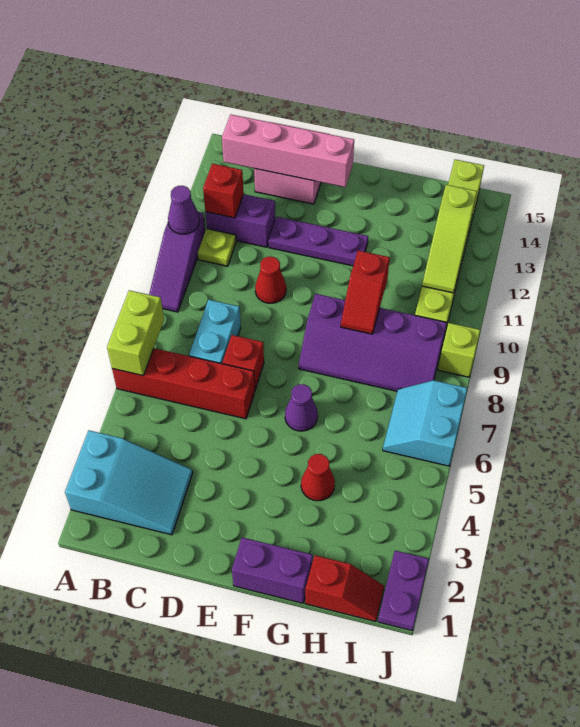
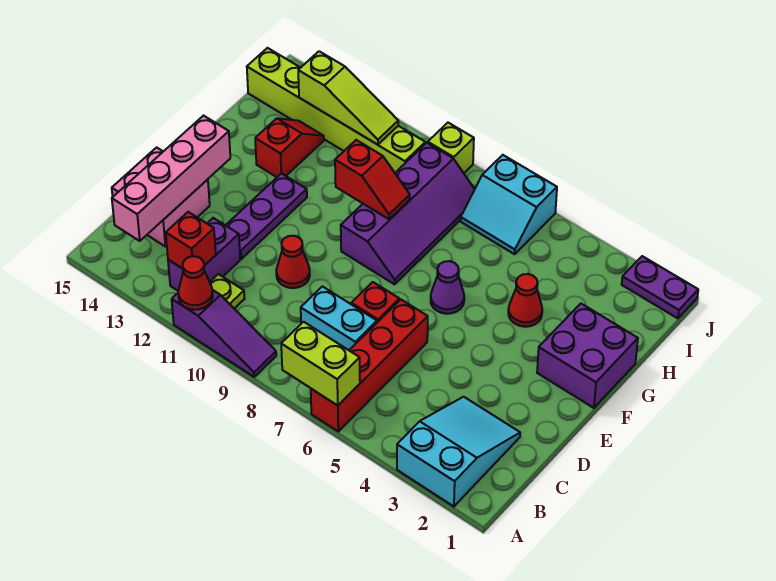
purple cone A11 level 2 -> red cone A11 level 2
purple brick F1:G1 level 1 -> purple brick F1:G2 level 1
red slope H1:I1 level 1 top H -> red slope G13:H13 level 1 top G

